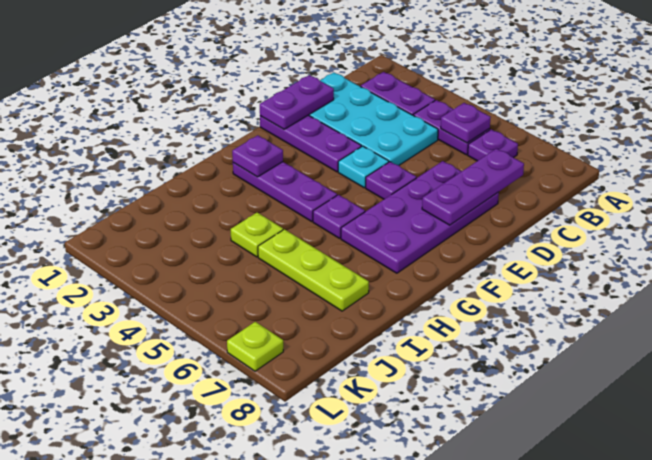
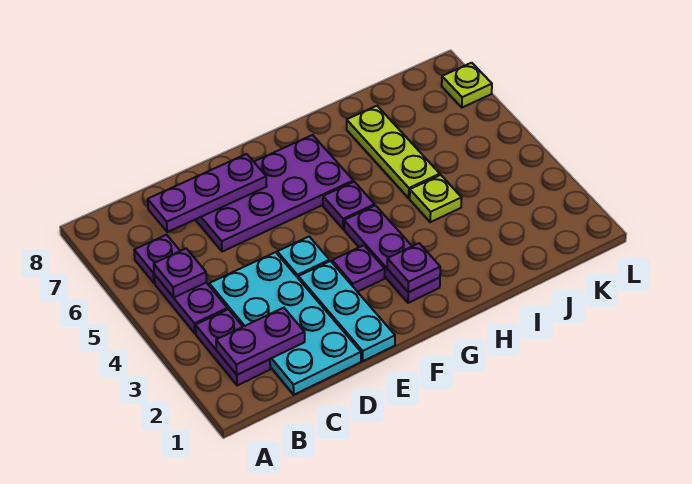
purple plate D1:E1 level 2 -> purple plate B2:C2 level 2
purple plate E1:E3 level 1 -> cyan plate E1:E3 level 1
purple plate E5 level 1 -> purple plate F3 level 1

